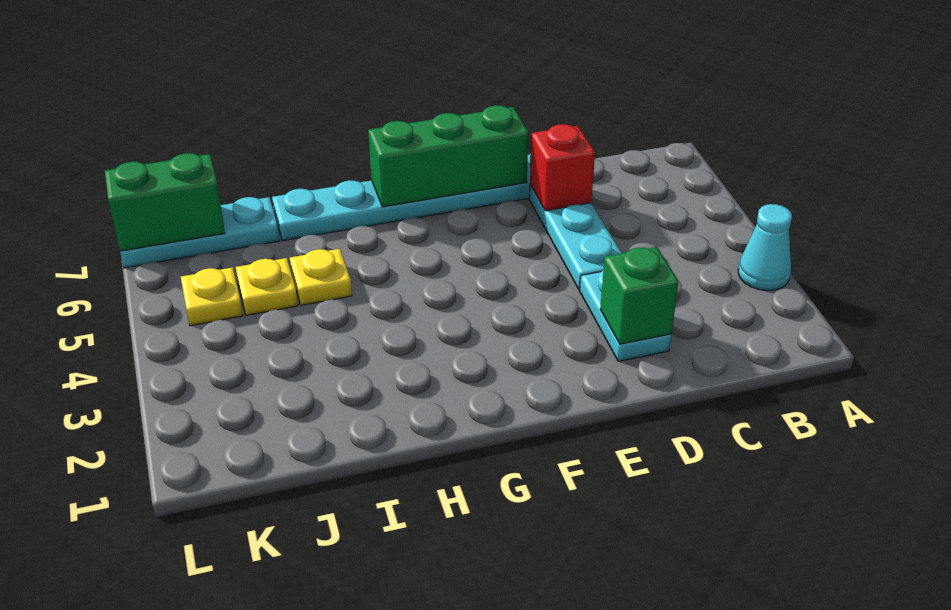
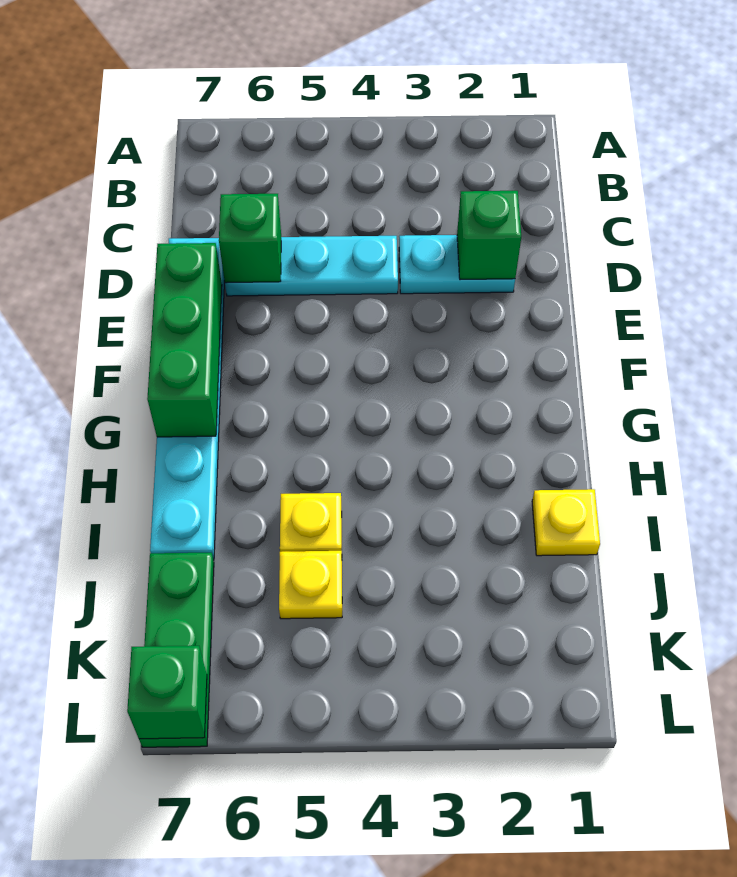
cyan cone A3 level 1 -> none
red brick D6 level 2 -> green brick D6 level 2
cyan plate J7:L7 level 1 -> green plate J7:L7 level 1
yellow plate K5 level 1 -> yellow plate I1 level 1
green brick K7:L7 level 2 -> green brick L7 level 2

